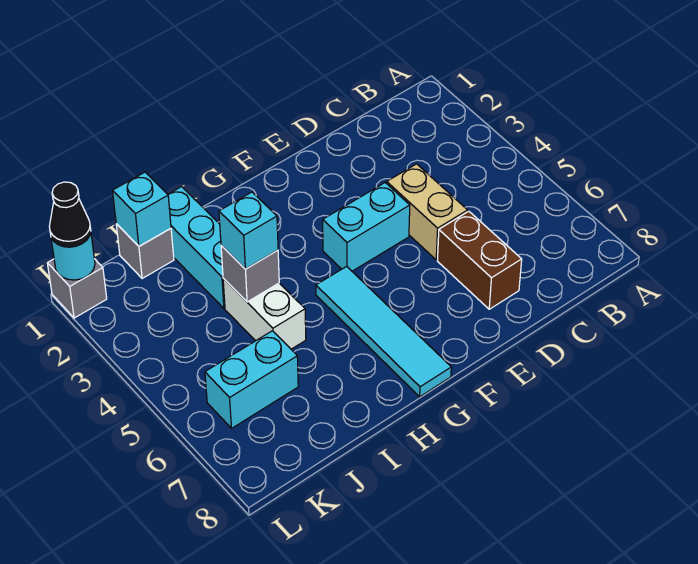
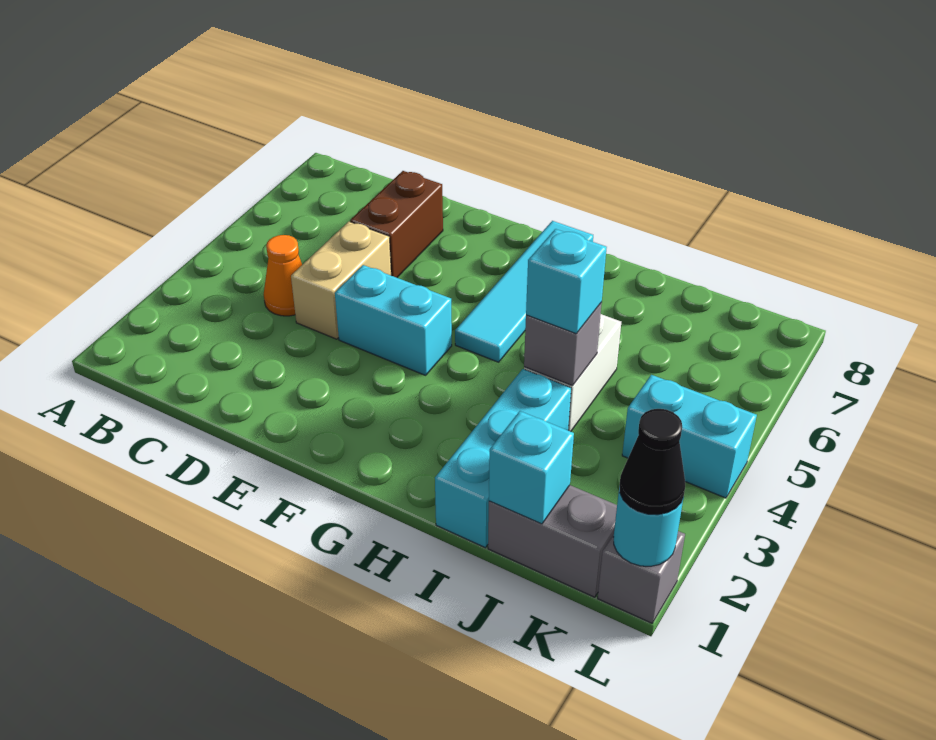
none -> orange cone C4 level 1
grey brick J1 level 1 -> grey brick J1:K1 level 1
cyan brick J6:K6 level 1 -> cyan brick K4:L4 level 1

